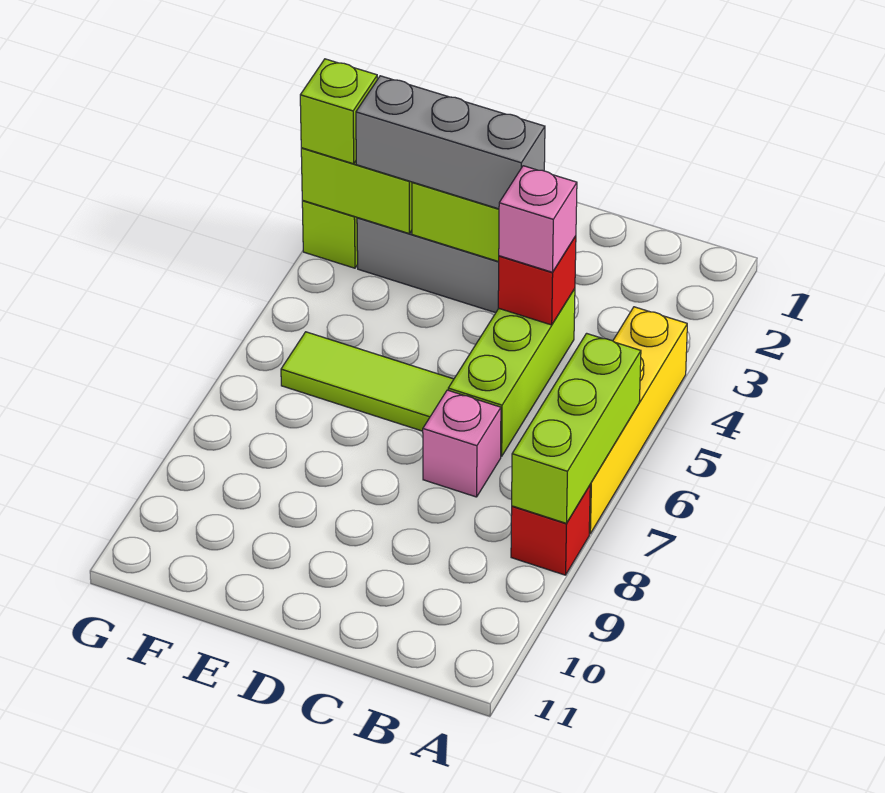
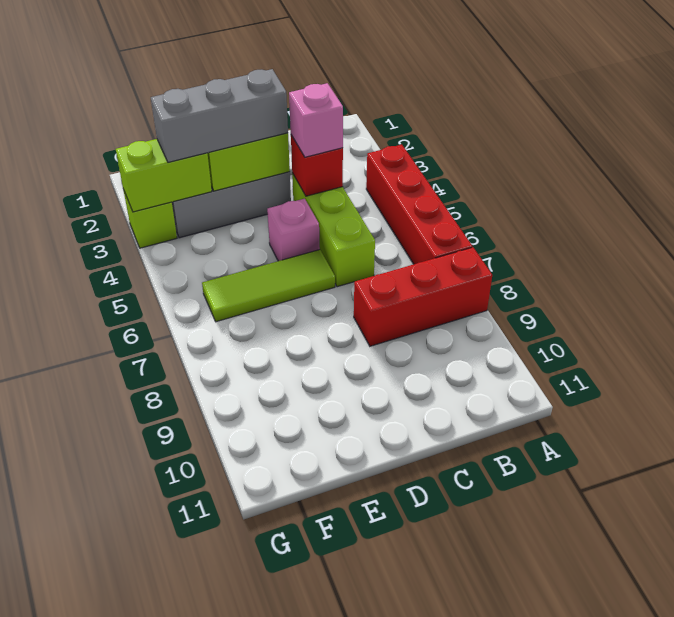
yellow brick A4:A7 level 1 -> red brick A4:A7 level 1
lime brick A6:A8 level 2 -> none
red brick A8 level 1 -> red brick A8:C8 level 1
pink brick C7 level 1 -> pink brick D5 level 1
lime brick G3 level 3 -> none

